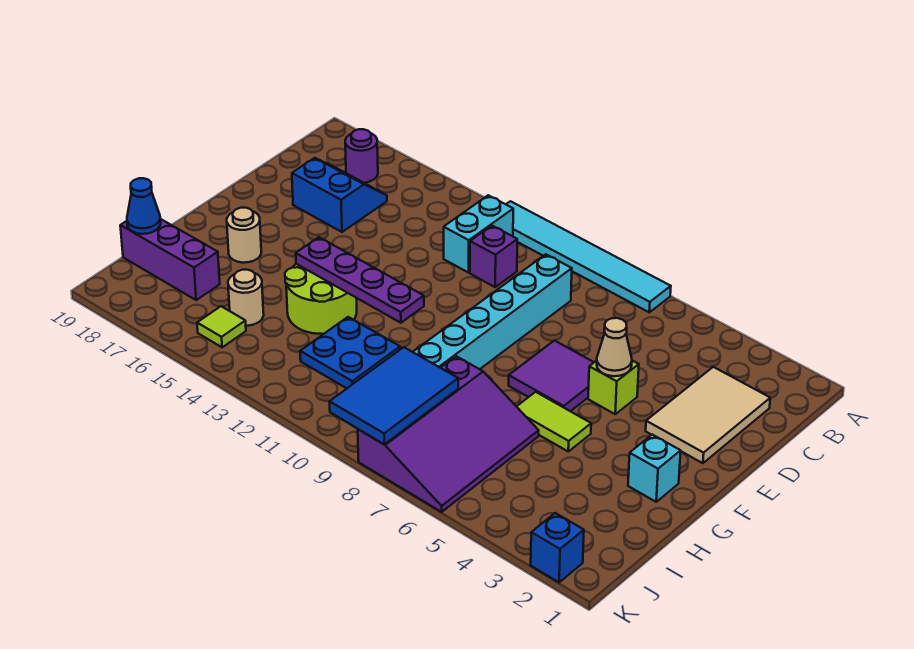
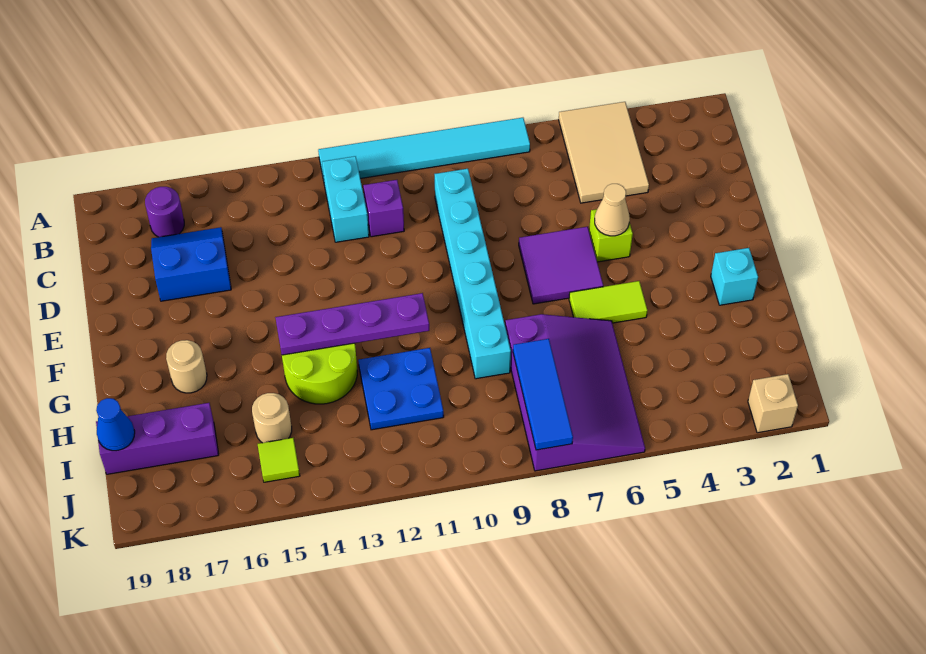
tan tile C2:E3 level 1 -> tan tile A4:C5 level 1
blue tile I8:K9 level 2 -> blue tile I8:K8 level 2
blue brick K2 level 1 -> tan brick K2 level 1

